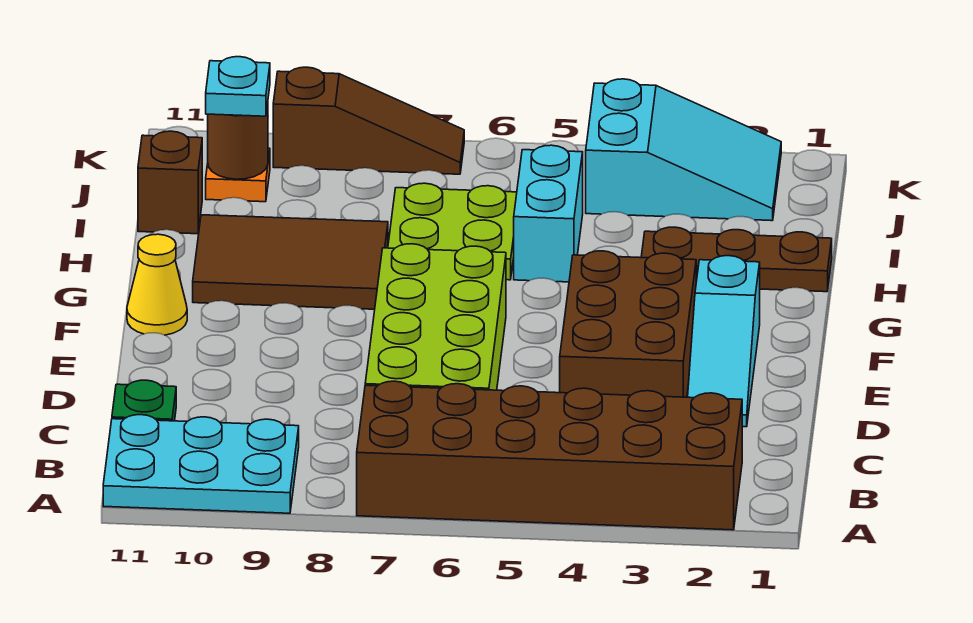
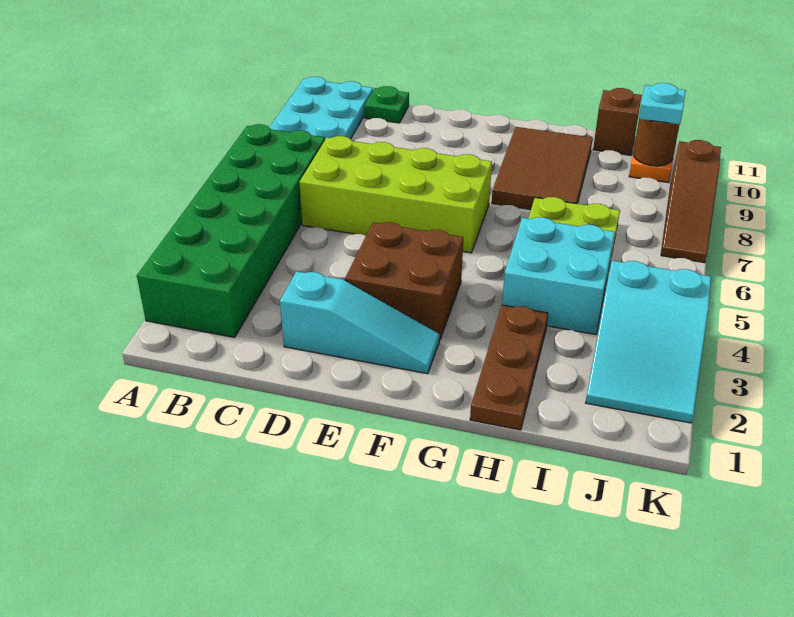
brown brick A2:B7 level 1 -> green brick A2:B7 level 1
cyan slope D2:F2 level 1 top F -> cyan slope D2:F2 level 1 top D
brown brick D3:F4 level 1 -> brown brick E3:F4 level 1
yellow cone F11 level 1 -> none
cyan brick H5:I5 level 1 -> cyan brick H4:I5 level 1

